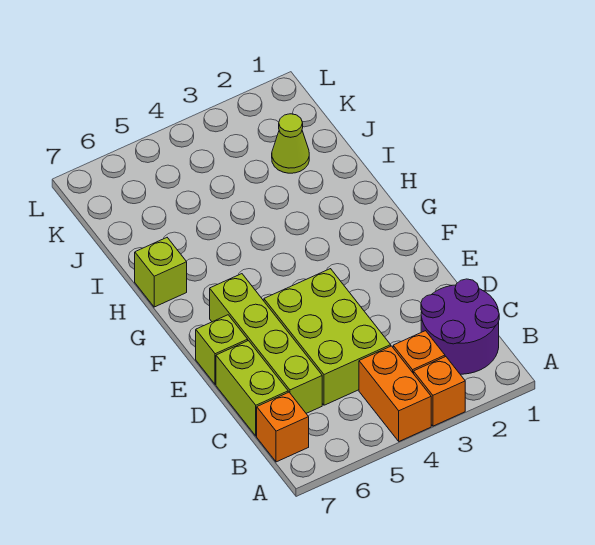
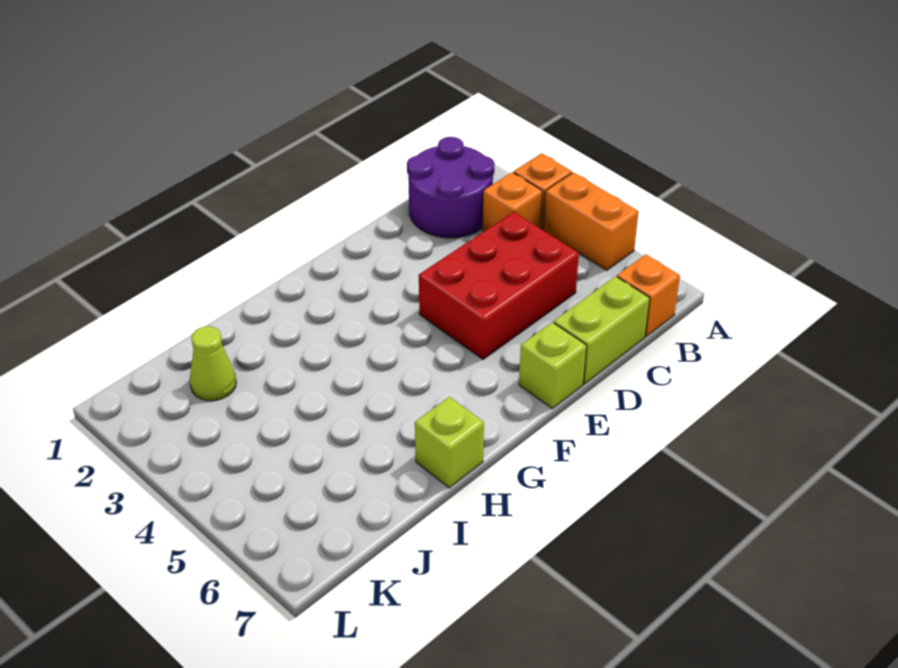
orange brick A4:B4 level 1 -> orange brick A4:A5 level 1
lime brick C4:E5 level 1 -> red brick C4:E5 level 1
lime brick C6:F6 level 1 -> none

